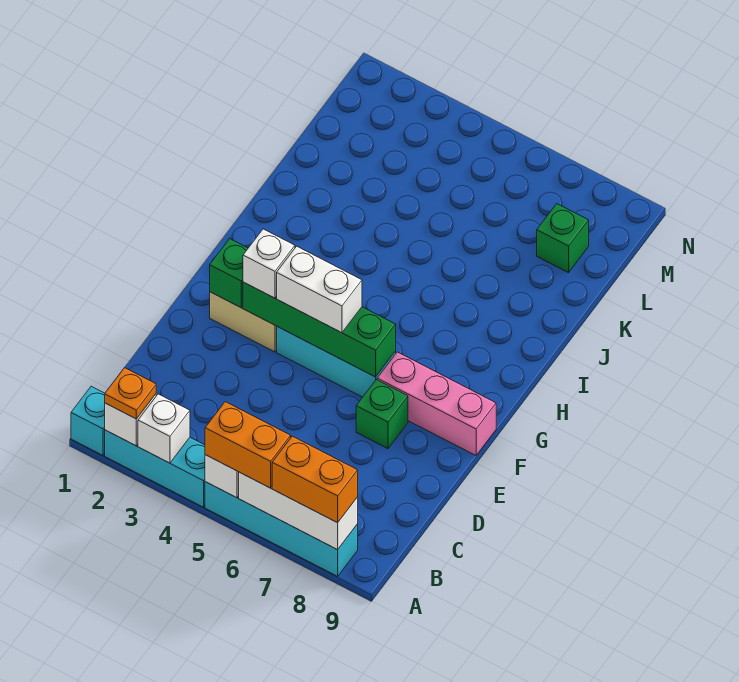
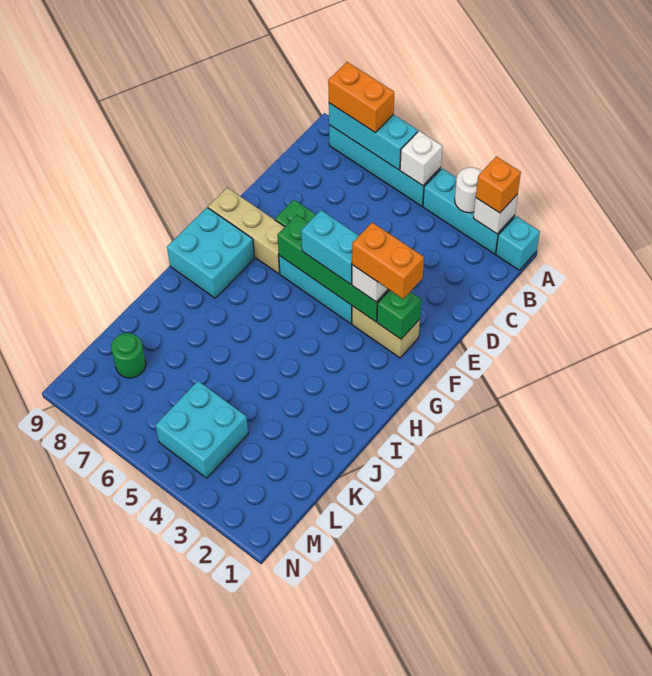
orange plate A2 level 3 -> orange brick A2 level 3
white brick A3 level 2 -> white round brick A3 level 2
orange brick A5:A6 level 3 -> orange brick F2:F3 level 4
white brick A6:A8 level 2 -> cyan brick A6:A8 level 2
white brick F4:F5 level 3 -> cyan brick F4:F5 level 3
pink brick F7:F9 level 1 -> tan brick F7:F9 level 1
none -> cyan brick G8:H9 level 1
none -> cyan brick L4:M5 level 1
green brick L8 level 1 -> green round brick L8 level 1

